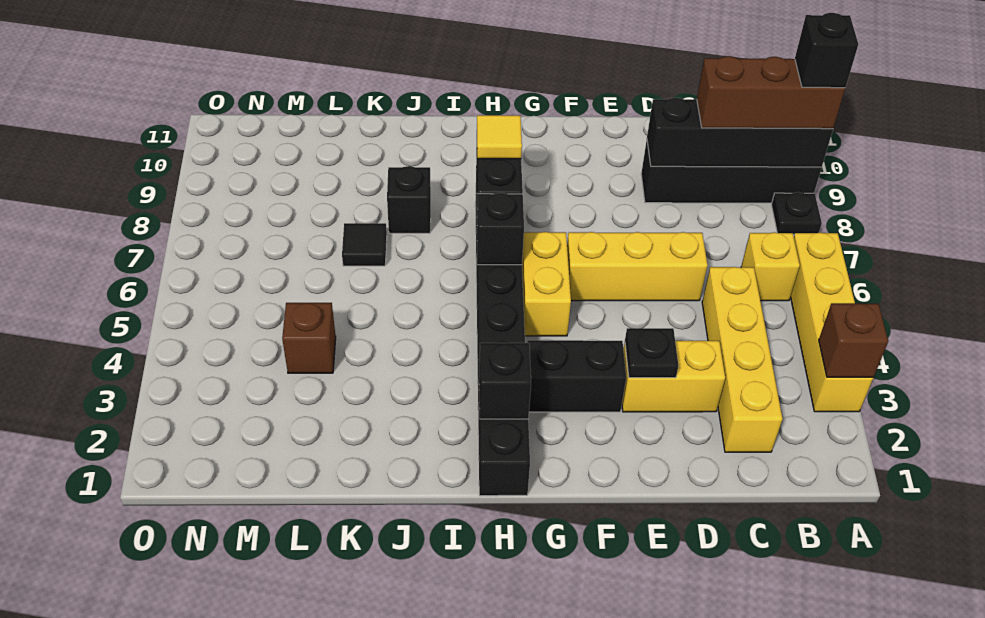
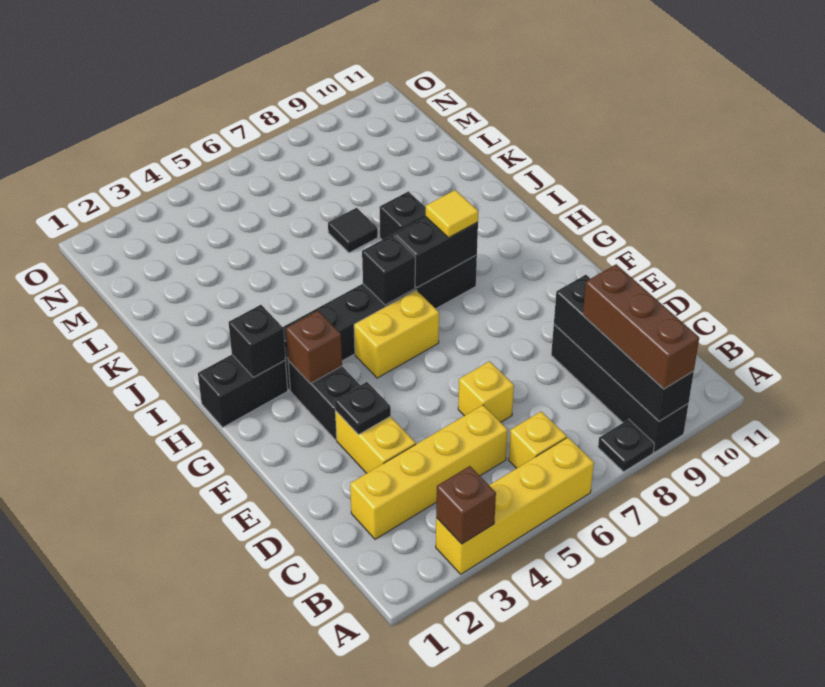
black brick A9 level 4 -> none
yellow brick D6:F6 level 1 -> yellow brick D6 level 1
brown brick L4 level 1 -> brown brick G3 level 2

